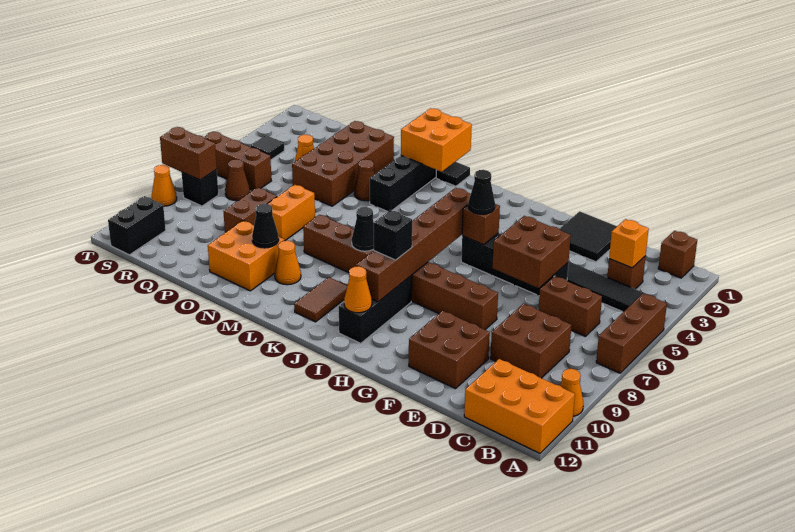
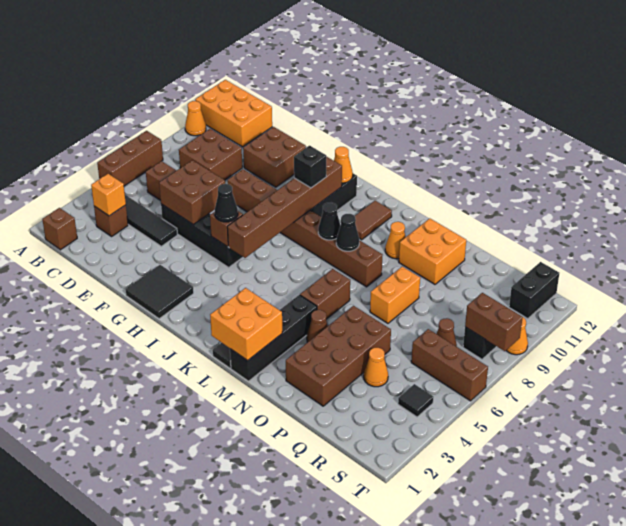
black tile E1:F2 level 1 -> black tile G1:H2 level 1
black cone N10 level 2 -> black cone L8 level 2
brown brick P8:P9 level 1 -> brown brick M5:M6 level 1

